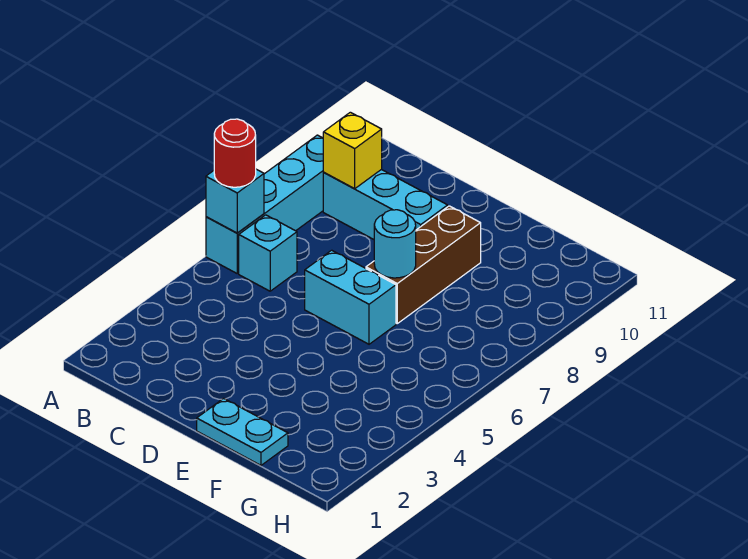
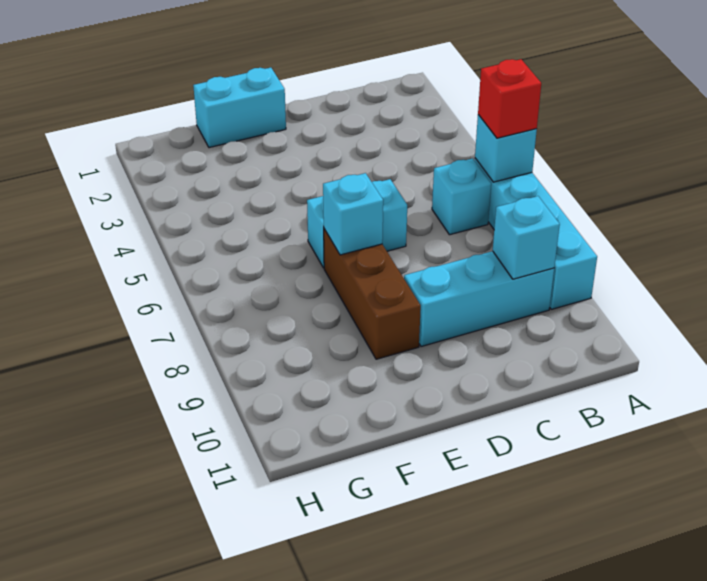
red round brick A6 level 3 -> red brick A6 level 3
yellow brick B9 level 2 -> cyan brick B9 level 2
cyan plate E1:F1 level 1 -> cyan brick E1:F1 level 1
cyan round brick E7 level 2 -> cyan brick E7 level 2

